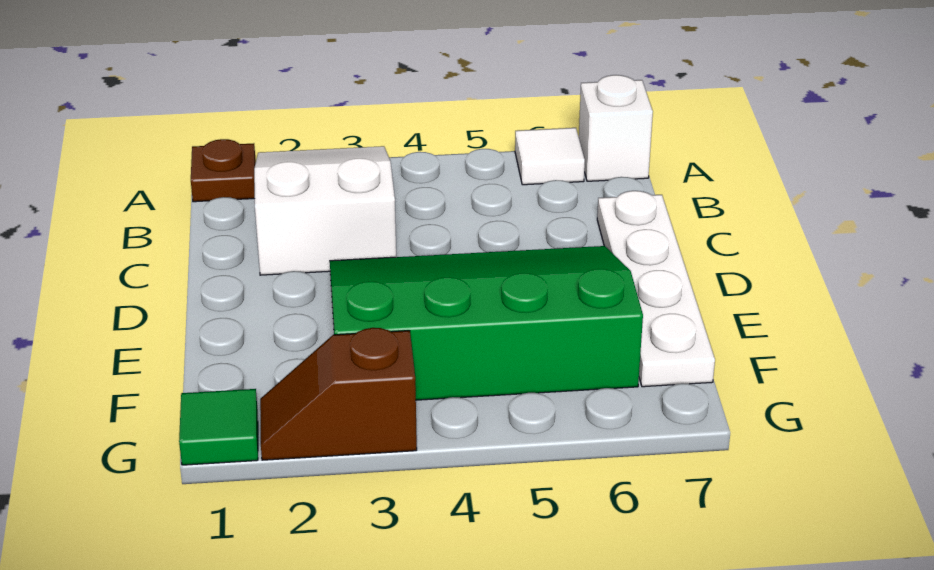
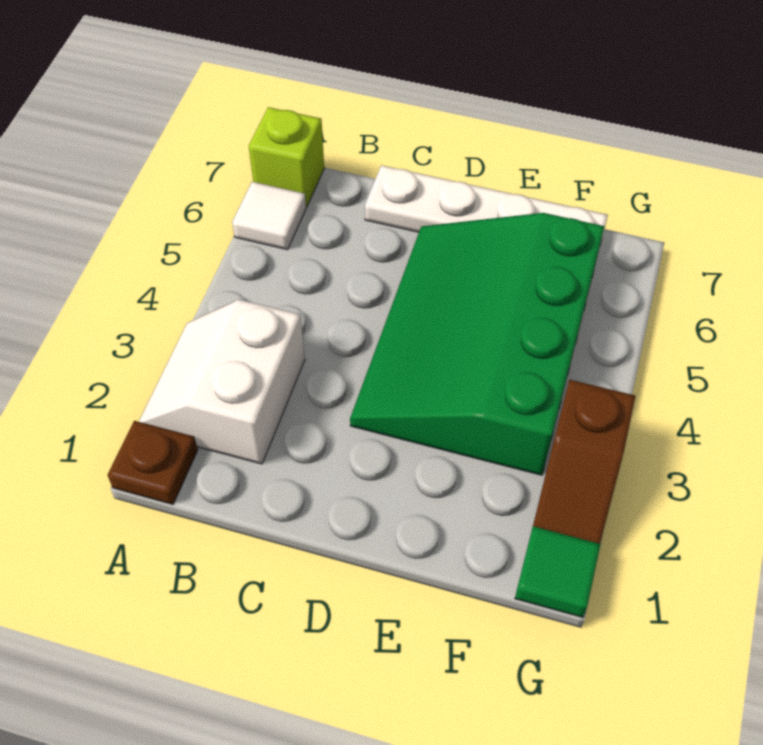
white slope A2:C3 level 1 top C -> white slope A2:B3 level 1 top B
white brick A7 level 1 -> lime brick A7 level 1

